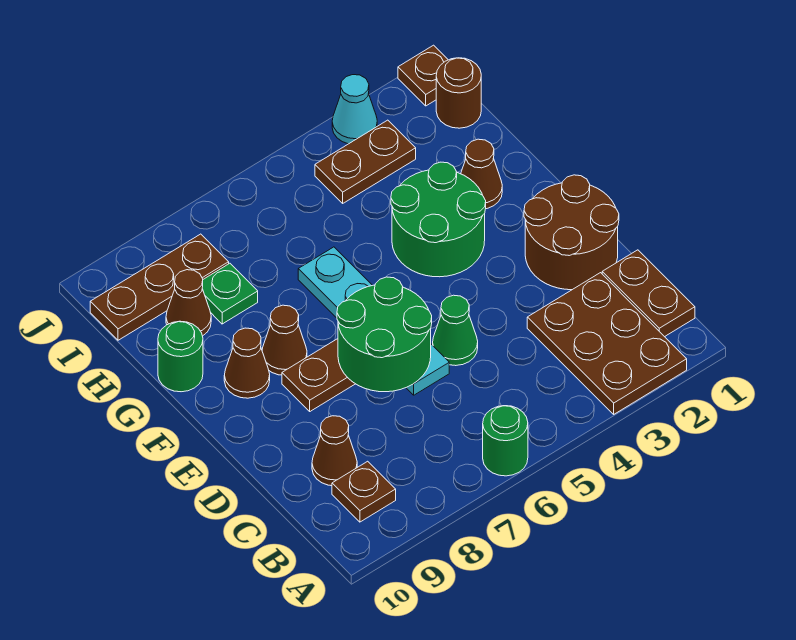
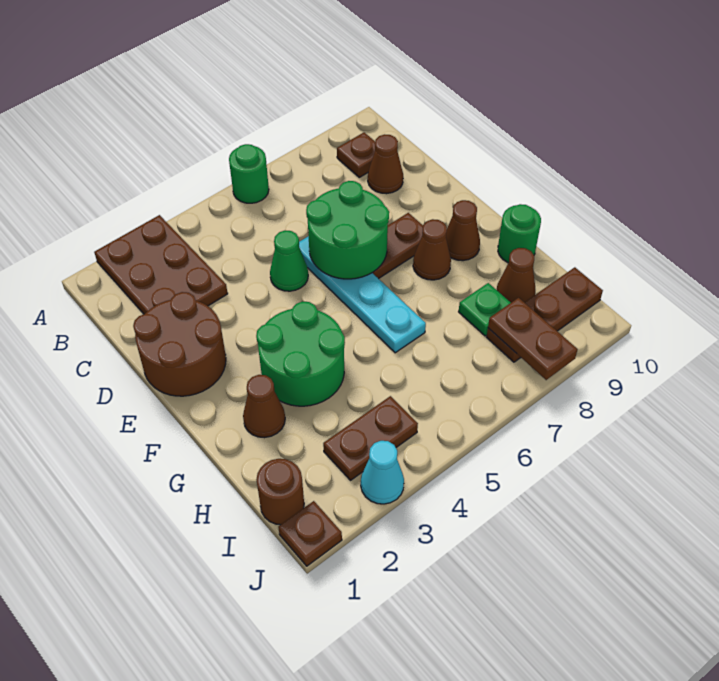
brown plate B1:C1 level 1 -> brown plate I8:J8 level 2

